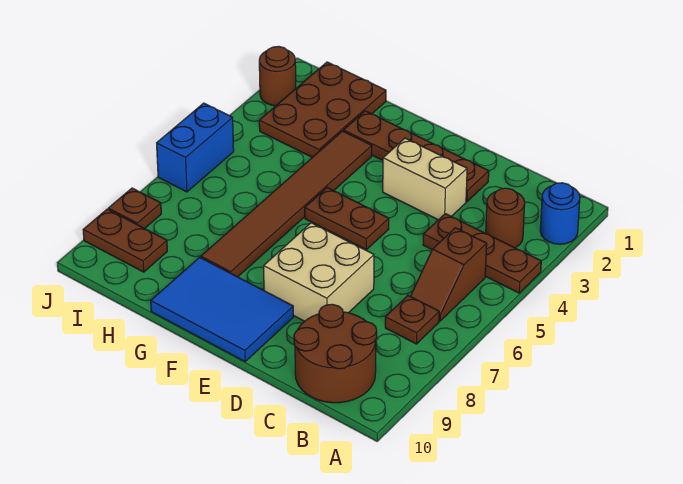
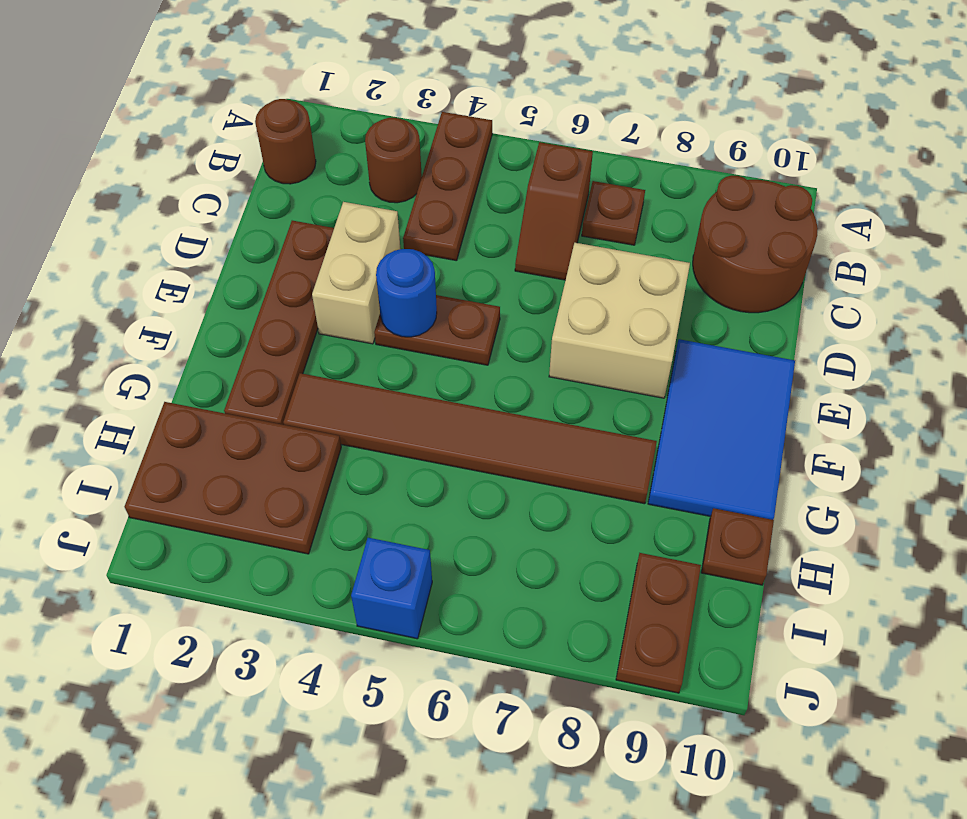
blue round brick A2 level 1 -> blue round brick E4 level 2
brown slope B5:B6 level 1 top 5 -> brown slope B6:C6 level 1 top B
brown plate E5:F5 level 1 -> brown plate E4:E5 level 1
brown round brick J2 level 1 -> brown round brick B1 level 1
blue brick J5:J6 level 1 -> blue brick J5 level 1
brown plate J8 level 1 -> brown plate H10 level 1

